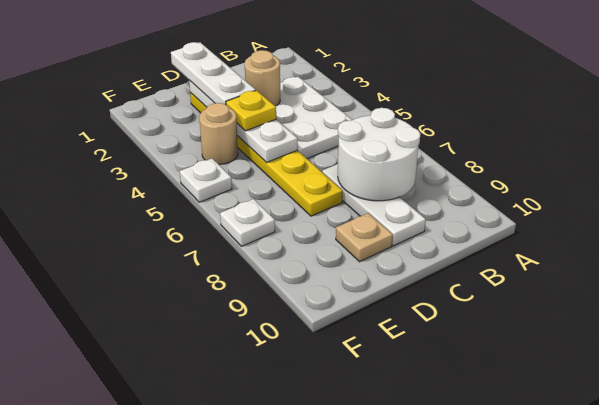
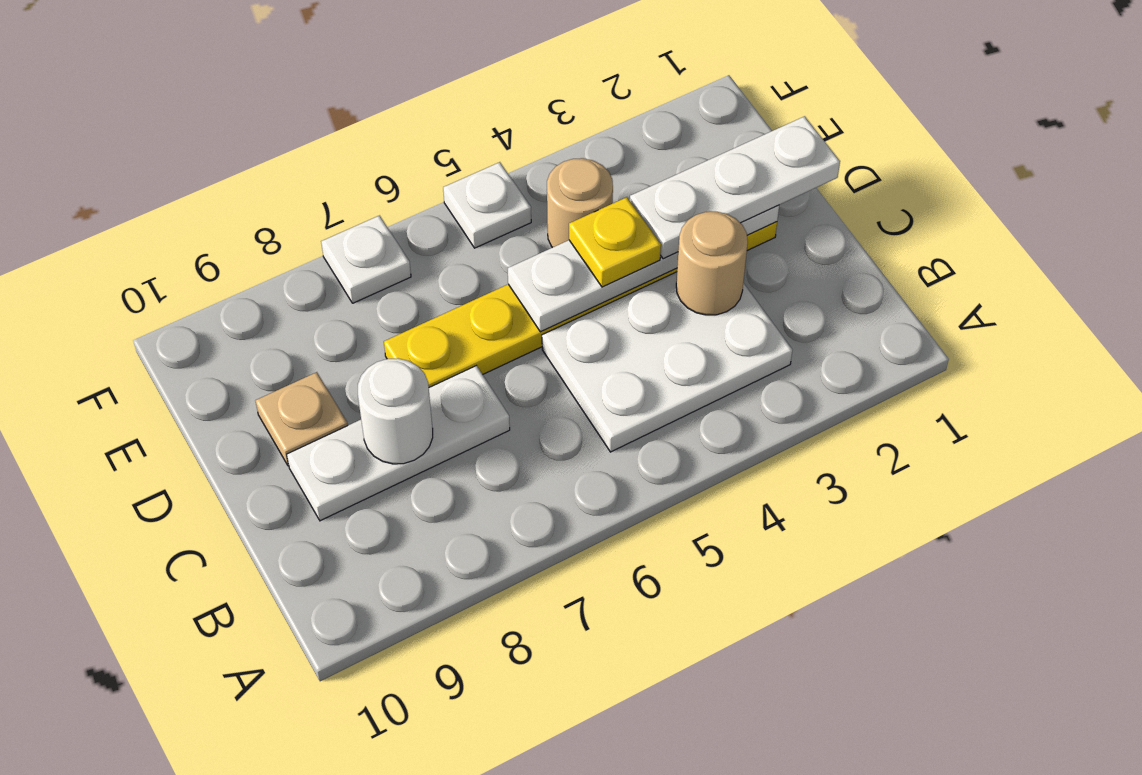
white round brick B7:C8 level 2 -> white round brick C8 level 2

